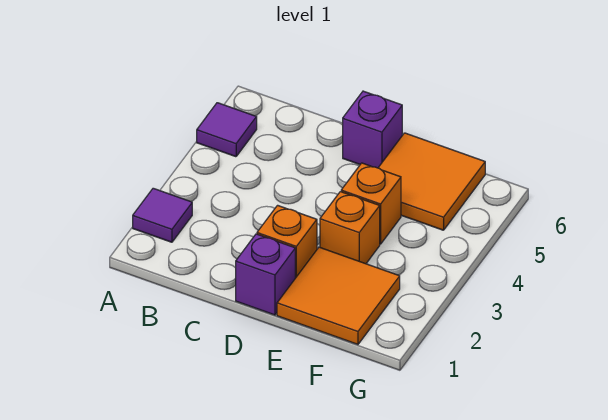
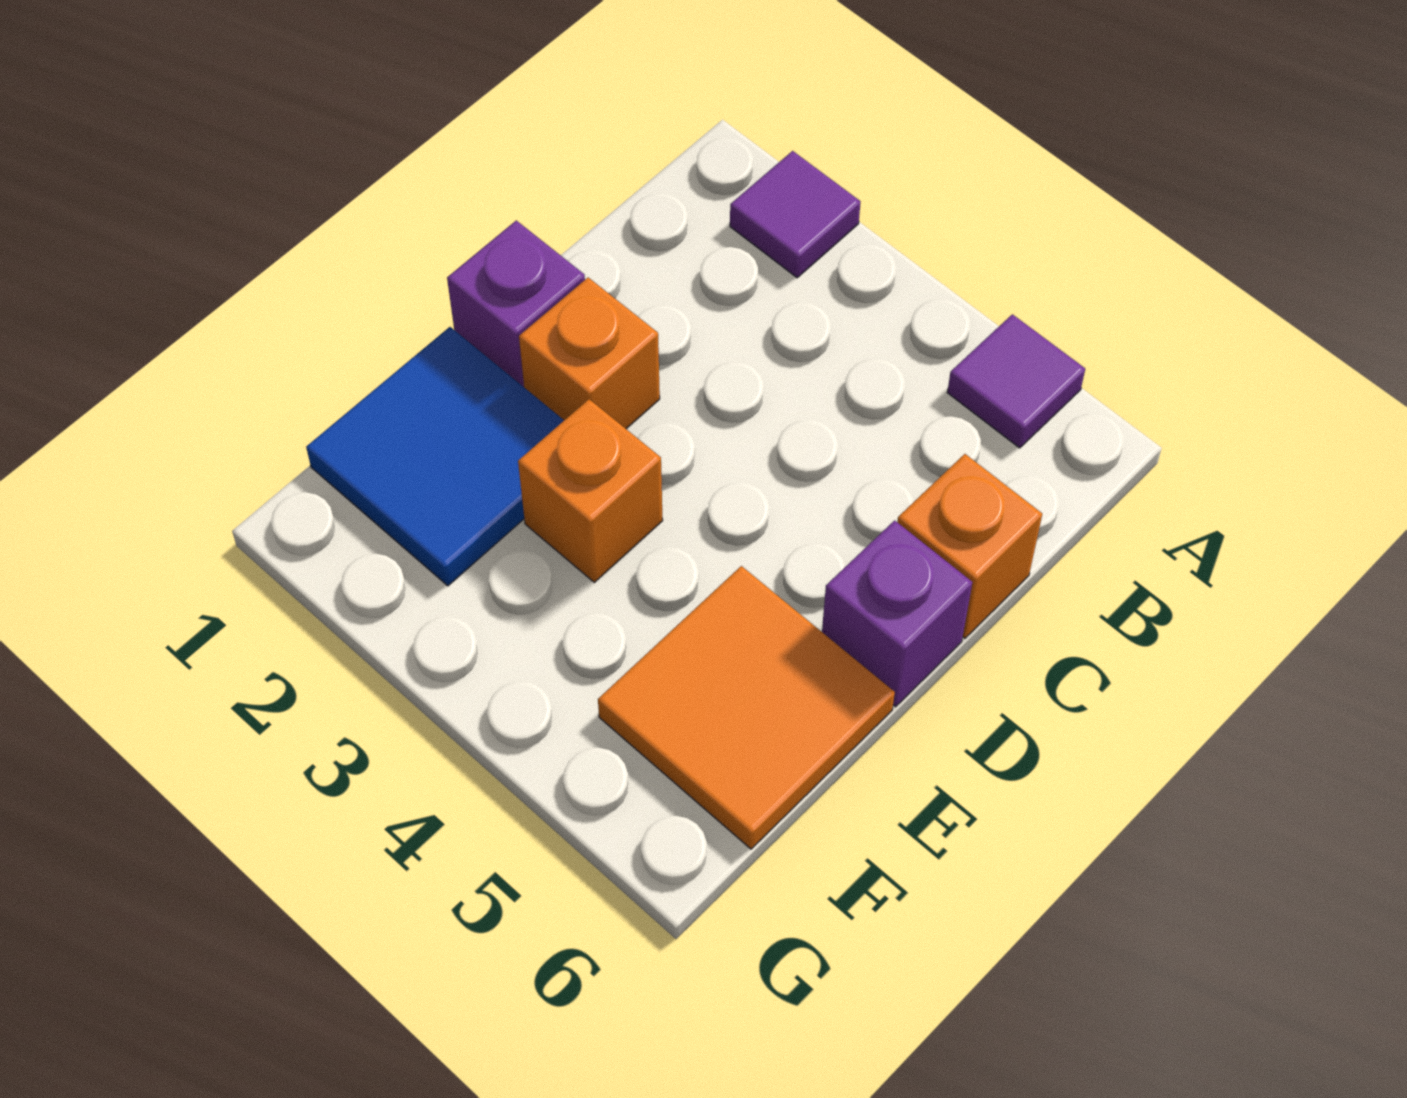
orange tile E1:F2 level 1 -> blue tile E1:F2 level 1
orange brick E4 level 1 -> orange brick C6 level 1

